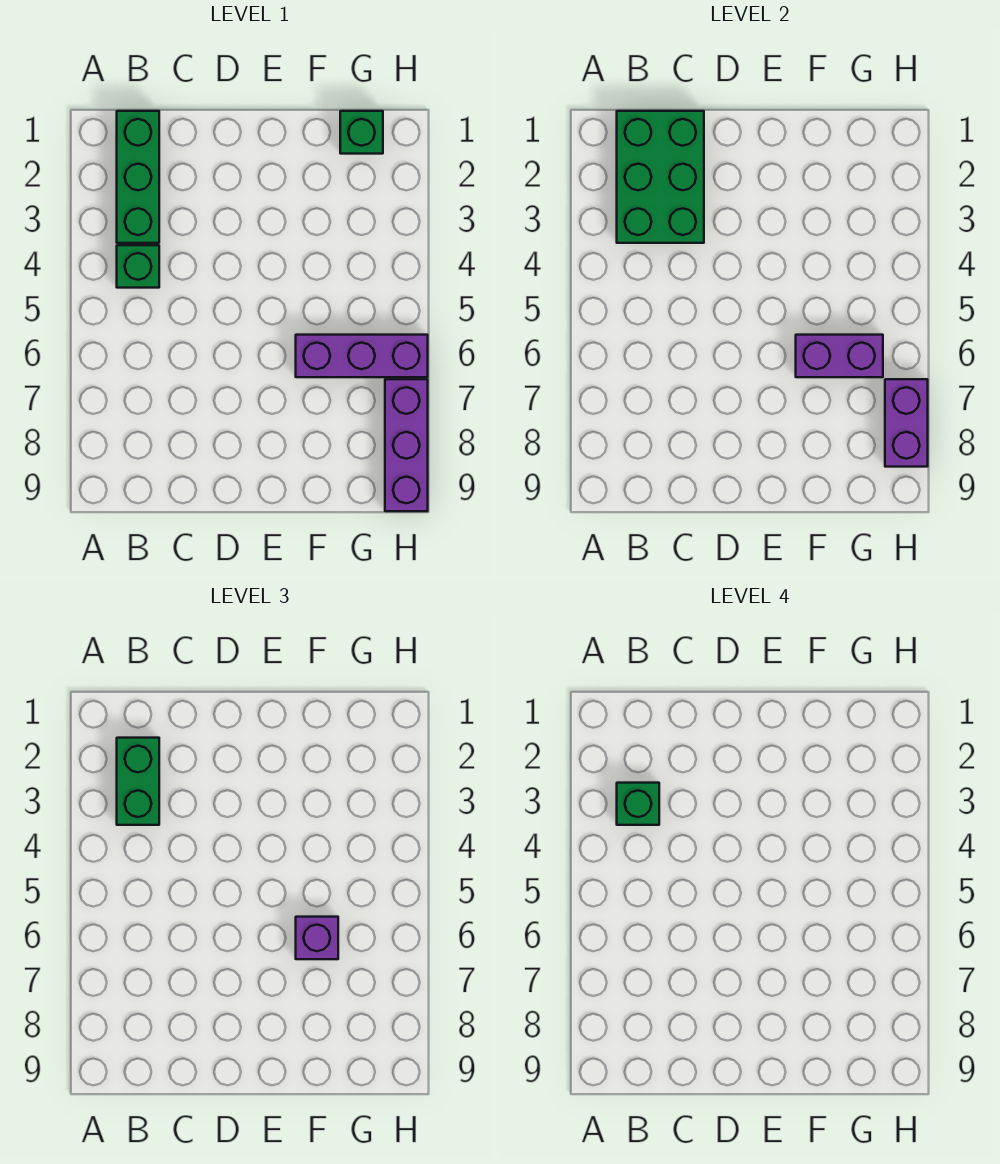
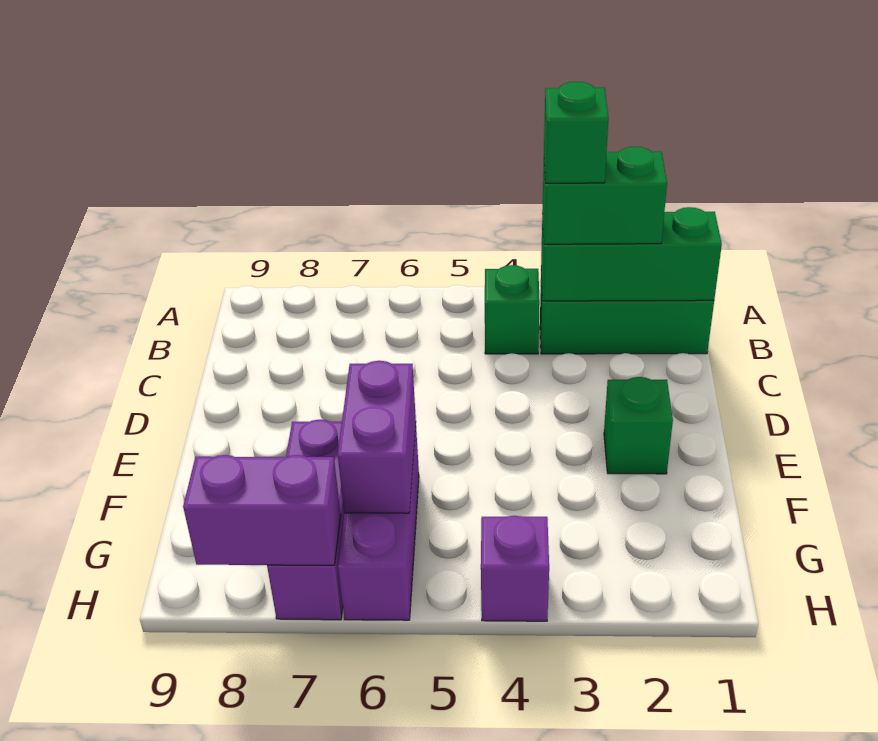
green brick B1:C3 level 2 -> green brick B1:B3 level 2
purple brick F6 level 3 -> purple brick H4 level 1
green brick G1 level 1 -> green brick E2 level 1
purple brick H7:H9 level 1 -> purple brick F7:H7 level 1

